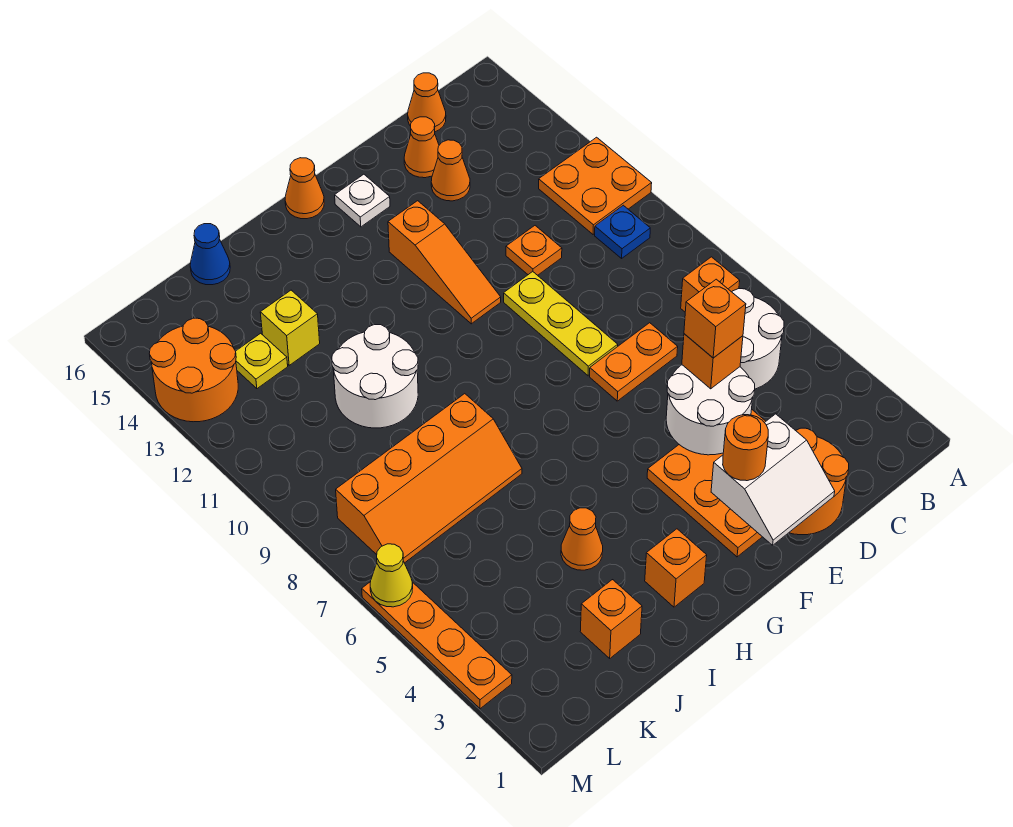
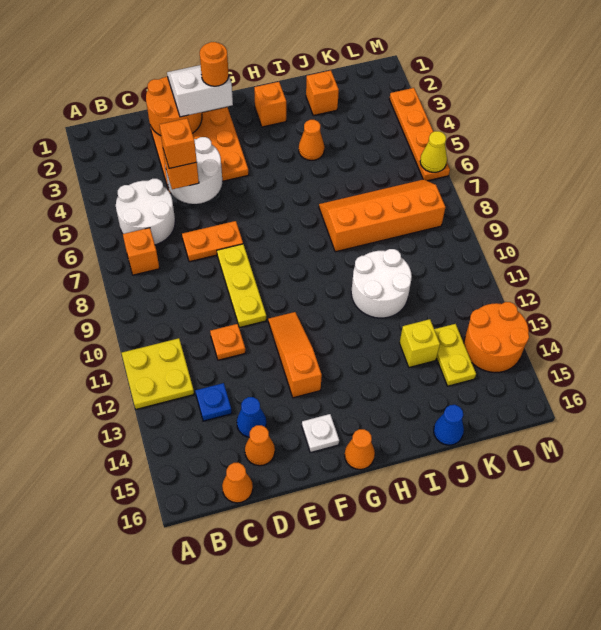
orange plate A11:B12 level 1 -> yellow plate A11:B12 level 1
blue plate B10 level 1 -> blue plate C13 level 1
orange cone D14 level 1 -> blue cone D14 level 1
yellow plate K13 level 1 -> yellow plate K13:K14 level 1

